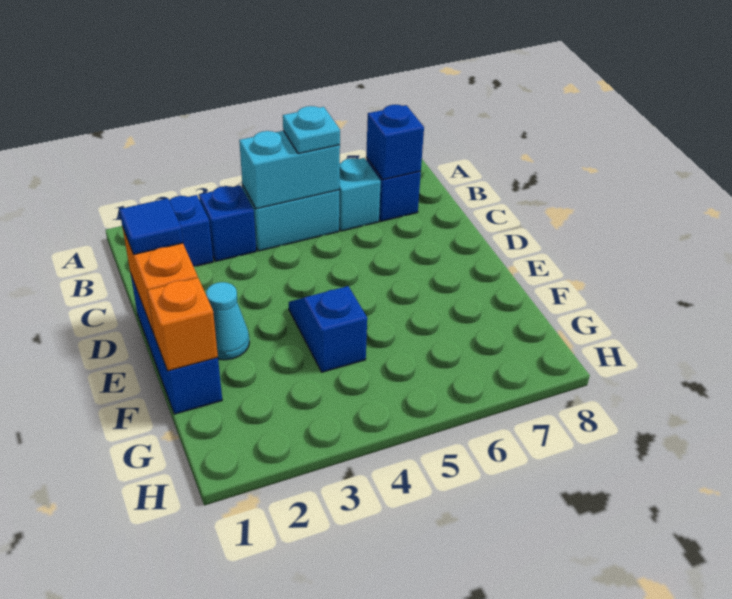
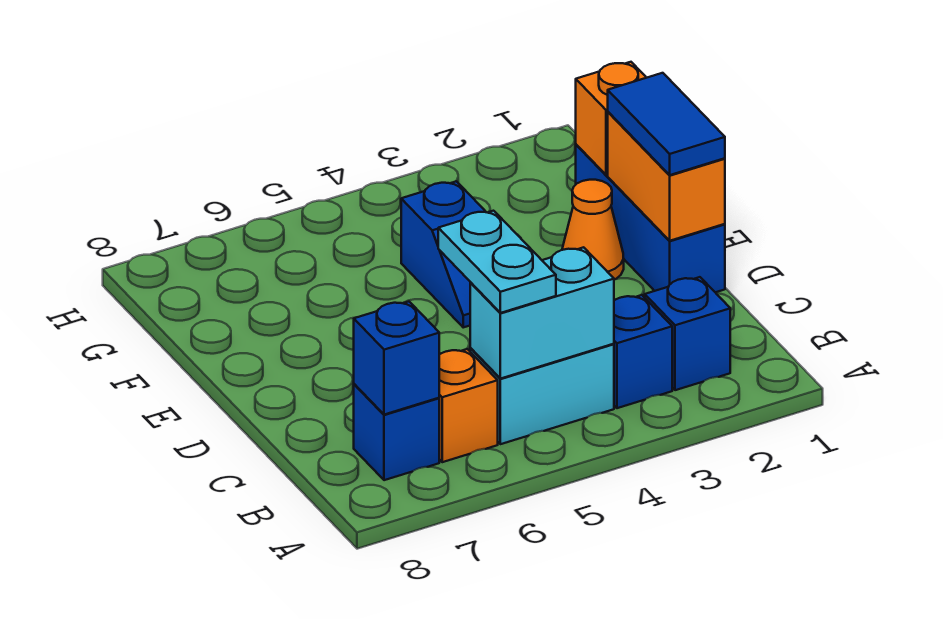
cyan plate B5 level 3 -> cyan plate B5:C5 level 3
cyan brick B6 level 1 -> orange brick B6 level 1
blue tile D1 level 3 -> blue tile D1:E1 level 3
cyan cone E2 level 1 -> orange cone E2 level 1

